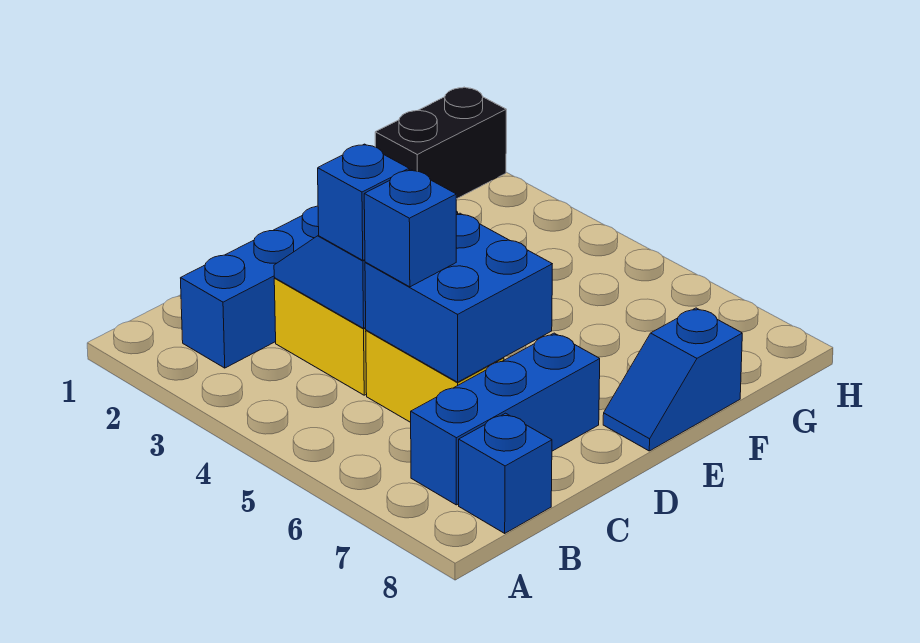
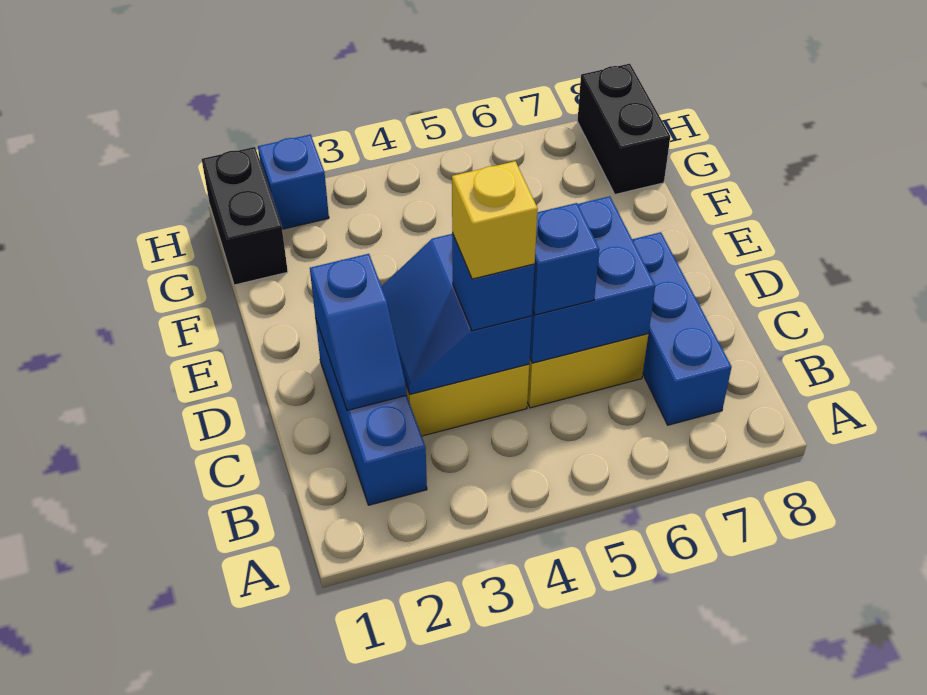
blue brick B8 level 1 -> blue brick H2 level 1
none -> yellow brick C4 level 4
blue slope E8:F8 level 1 top F -> blue slope C2:D2 level 2 top D
none -> black brick G8:H8 level 1

